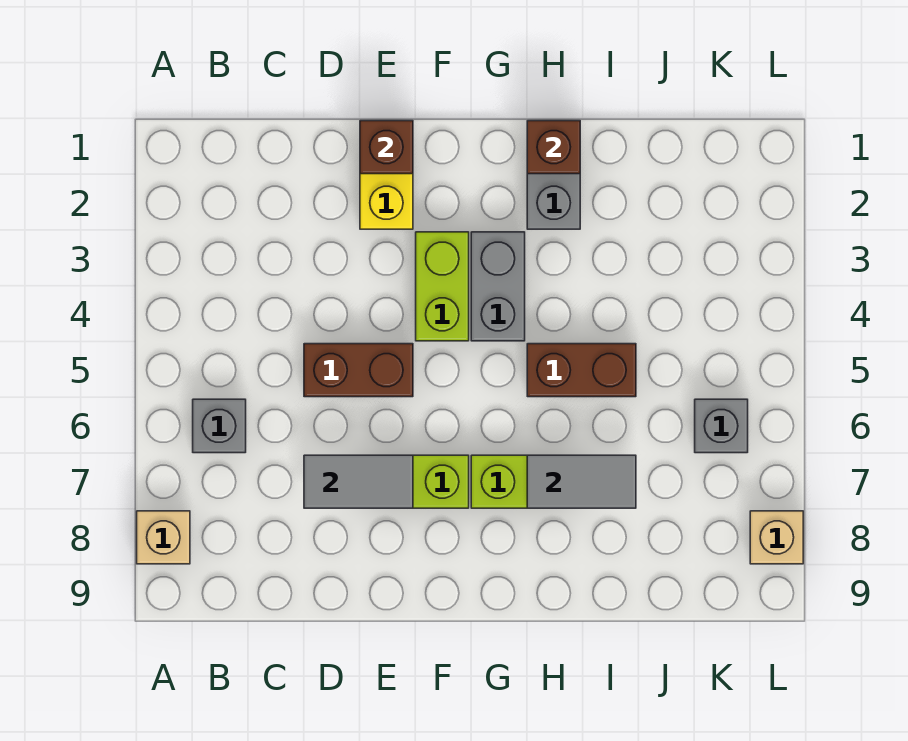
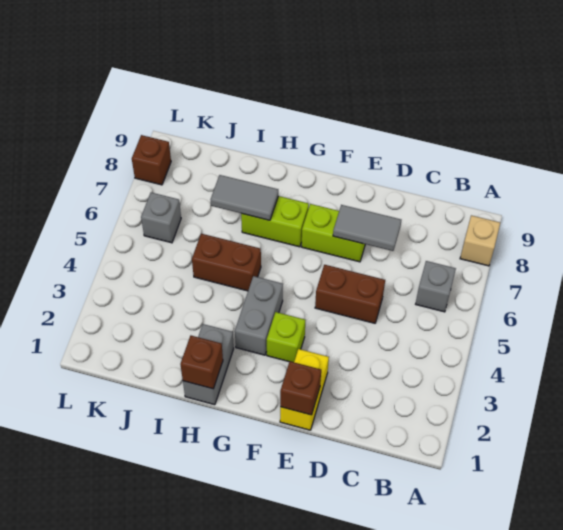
lime brick F3:F4 level 1 -> lime brick F3 level 1
tan brick L8 level 1 -> brown brick L8 level 1

